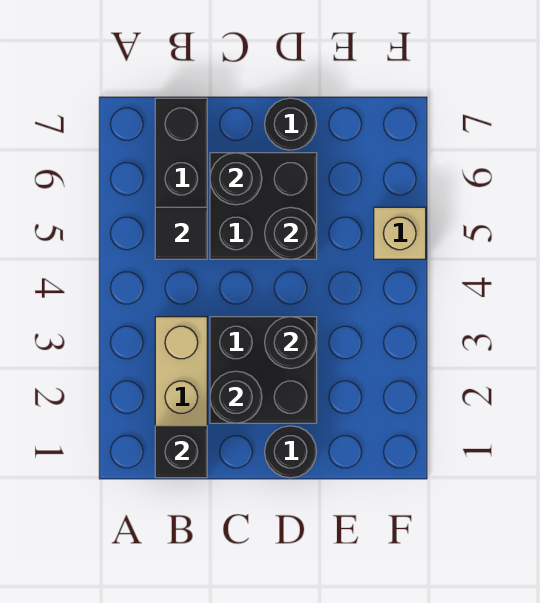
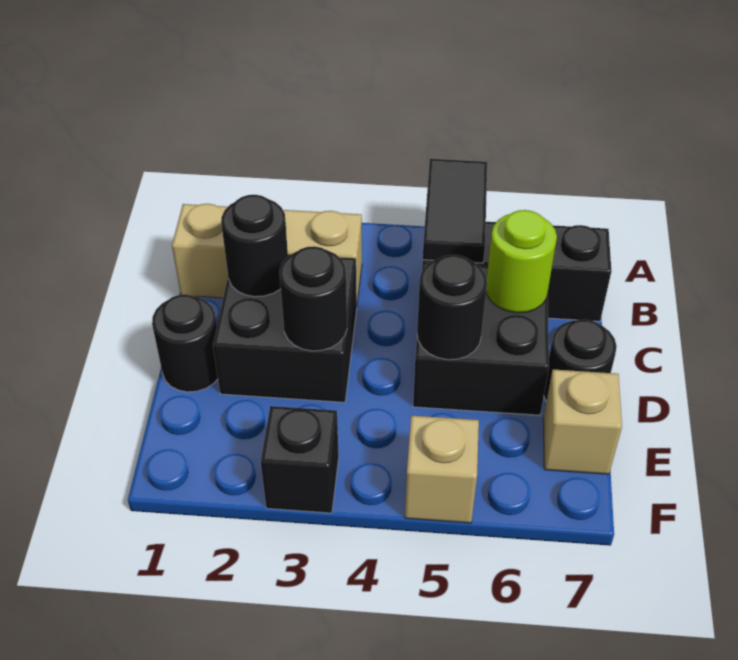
black brick B1 level 2 -> black brick F3 level 1
black tile B5 level 2 -> black tile A5:B5 level 2
black round brick C6 level 2 -> lime round brick C6 level 2
none -> tan brick E7 level 1

